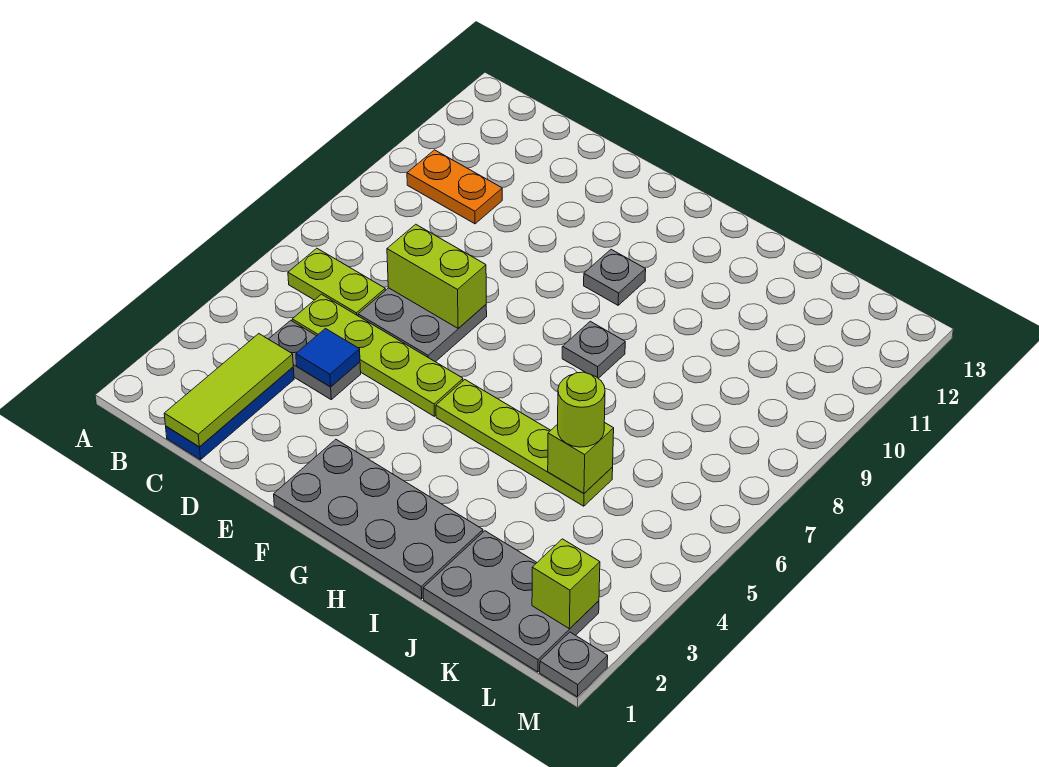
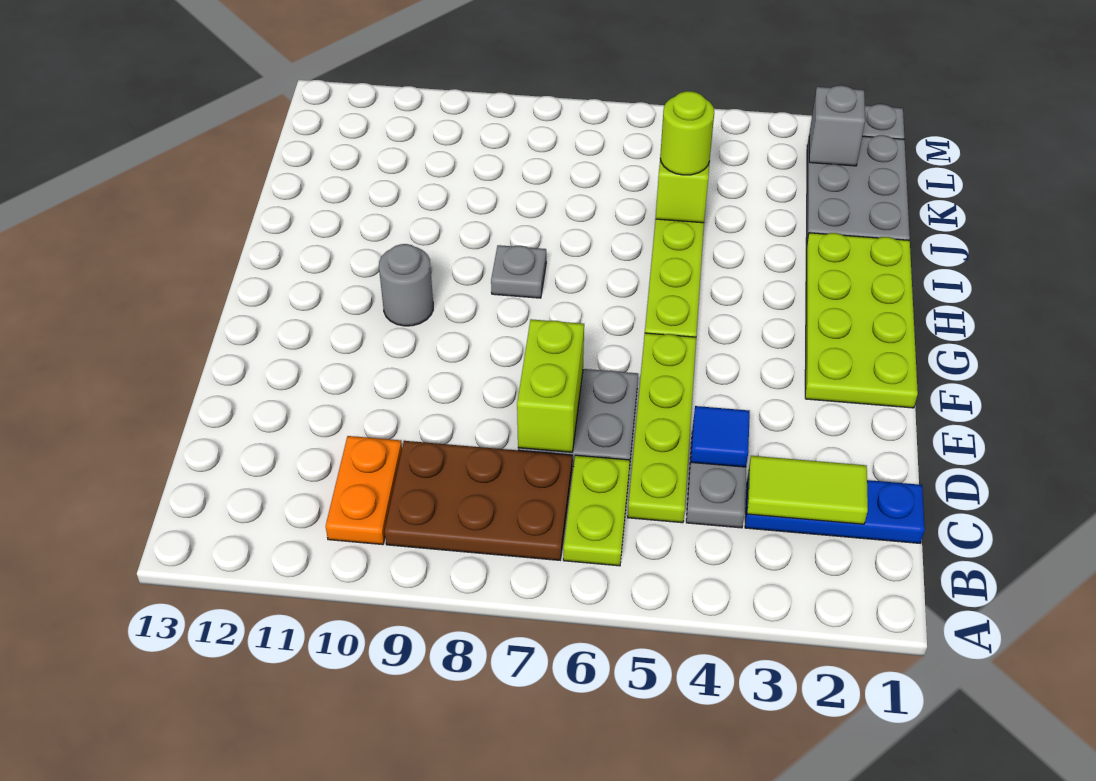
none -> brown plate B7:C9 level 1
lime tile C1:C3 level 2 -> lime tile C2:C3 level 2
grey plate F1:I2 level 1 -> lime plate F1:I2 level 1
grey plate G10 level 1 -> grey round brick G10 level 1
lime brick L2 level 2 -> grey brick L2 level 2

